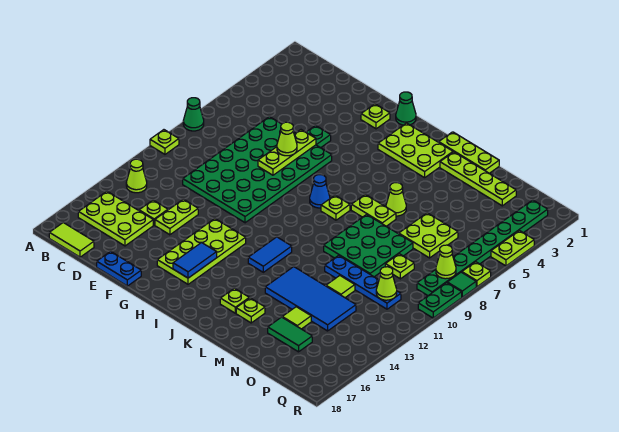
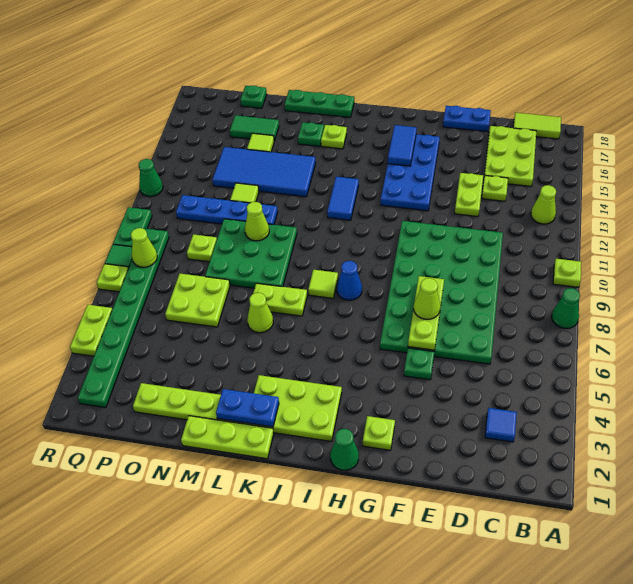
lime plate B15:D16 level 1 -> lime plate C15:D17 level 1
none -> blue tile C3 level 1
lime plate G13:H16 level 1 -> blue plate G13:H16 level 1
lime plate J8 level 1 -> lime tile J8 level 1
none -> blue plate K2:L2 level 2
none -> green plate K18:M18 level 1
lime plate L16 level 1 -> green plate L16 level 1
none -> green plate O18 level 1
lime cone P11 level 2 -> lime cone M10 level 2
none -> green cone R12 level 1

